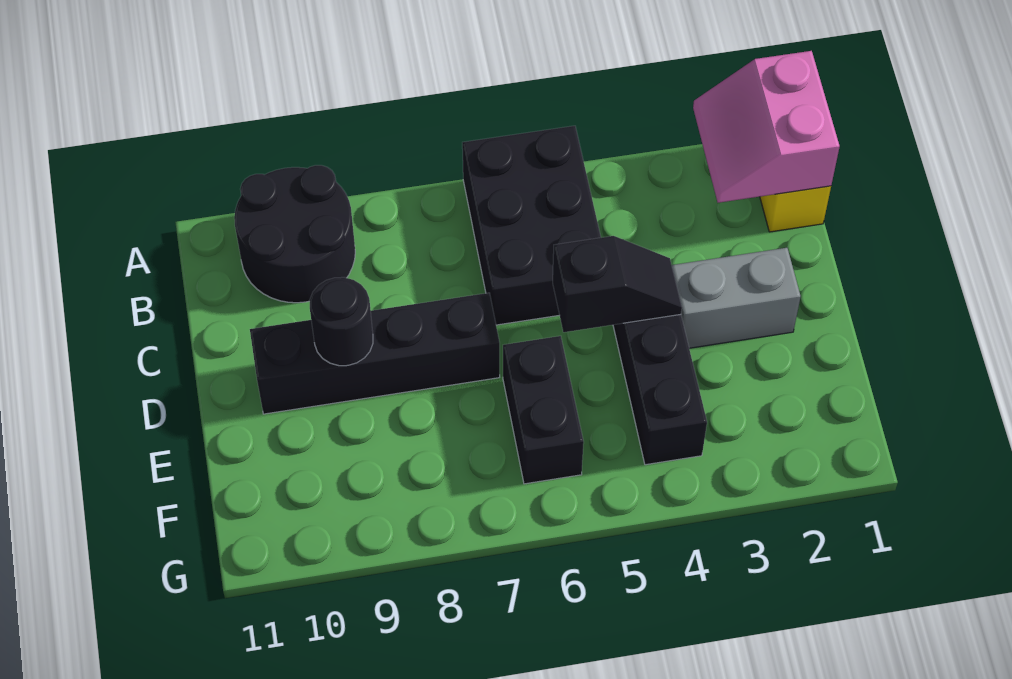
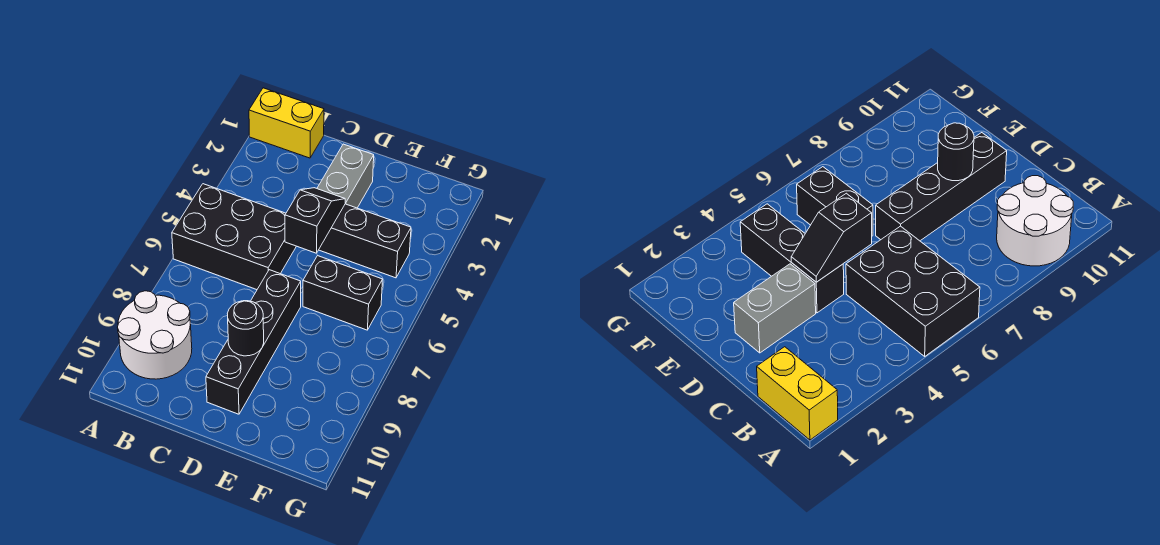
pink slope A1:B2 level 2 top 1 -> none
black round brick A9:B10 level 1 -> white round brick A9:B10 level 1

